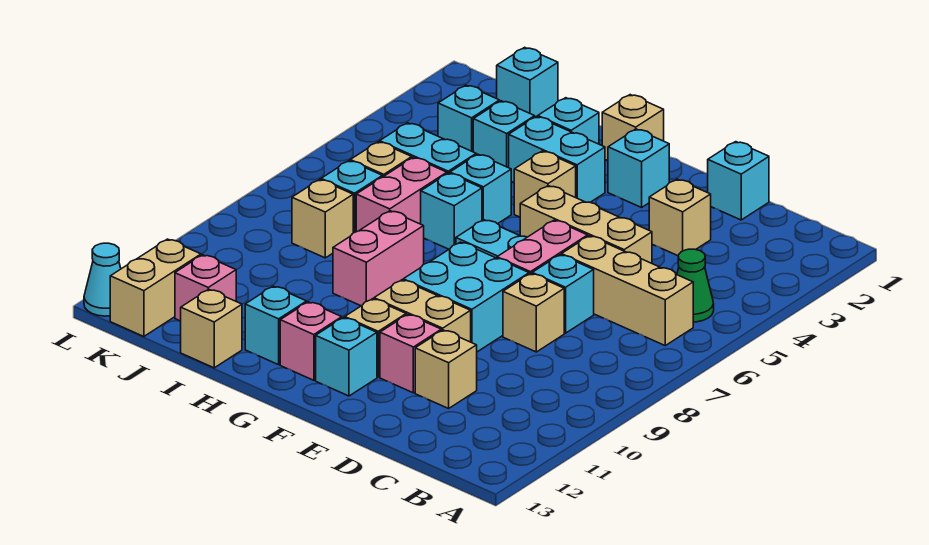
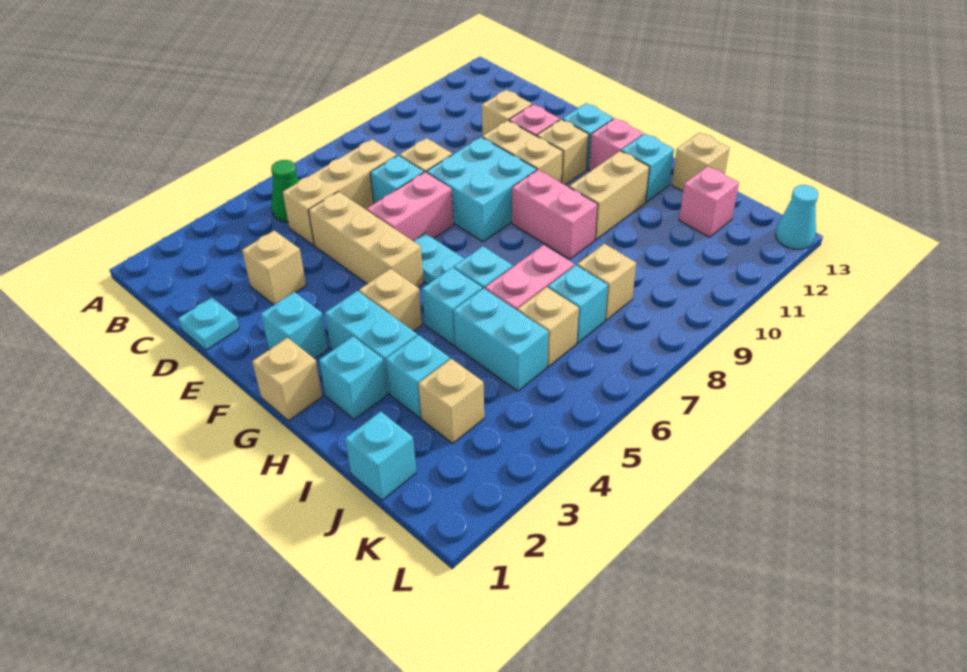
tan brick B6:D6 level 1 -> tan brick C5:C7 level 1
cyan brick D1 level 1 -> cyan plate D1 level 1
pink brick H8:H9 level 1 -> pink brick G9:H9 level 1
cyan brick J3 level 1 -> tan brick J3 level 1
tan brick K12:K13 level 1 -> tan brick H10:H11 level 1

